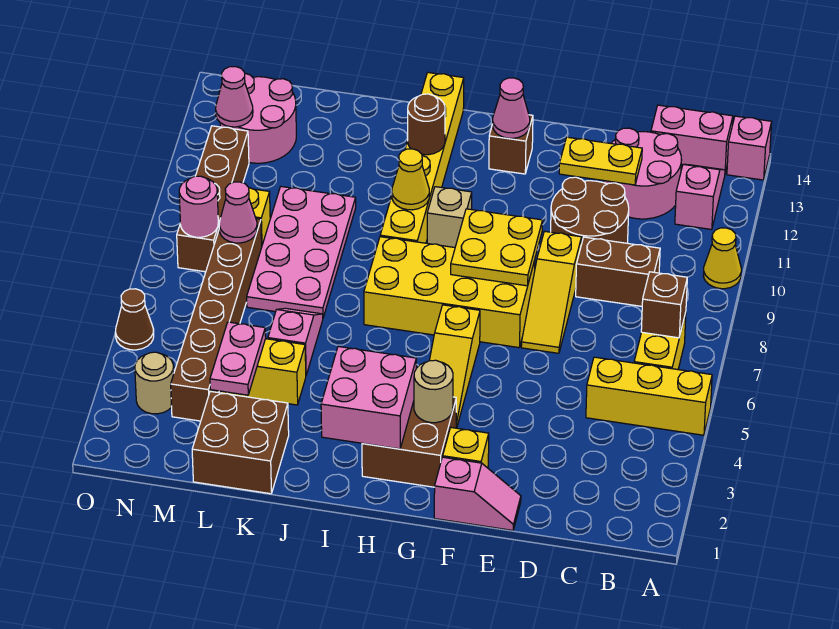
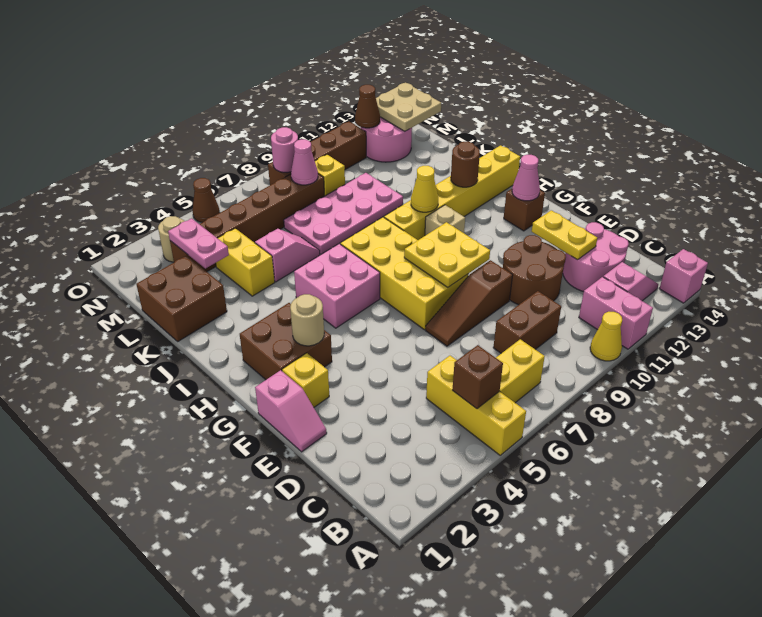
brown brick B7 level 2 -> brown brick B5 level 2
pink brick B14:C14 level 1 -> pink brick A11:B11 level 1
brown brick C9:D9 level 1 -> brown brick C8:C9 level 1
yellow slope E7:E9 level 1 top 9 -> brown slope E7:E9 level 1 top 9
yellow slope G4:G6 level 1 top 6 -> none
pink brick H2:I3 level 2 -> pink brick H5:I6 level 1
pink plate L3:L4 level 2 -> pink plate L3:M3 level 2
none -> tan plate M13:N14 level 2
pink cone N12 level 2 -> brown cone N12 level 2

